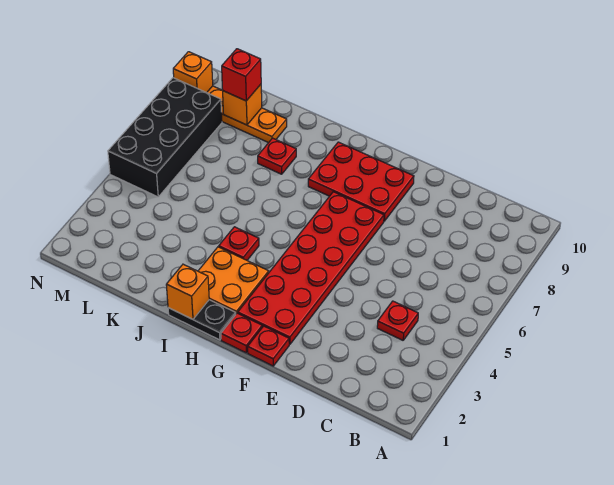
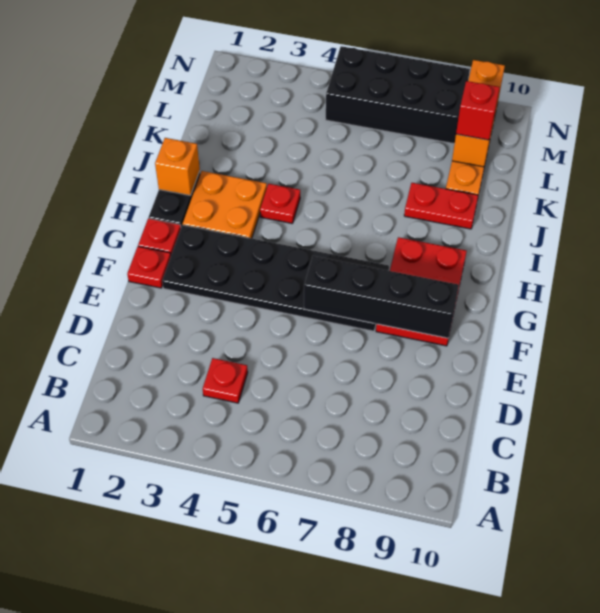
red plate F2:G7 level 1 -> black plate F2:G7 level 1
none -> black brick F6:F9 level 2
red plate J8 level 1 -> red plate J8:J9 level 1

